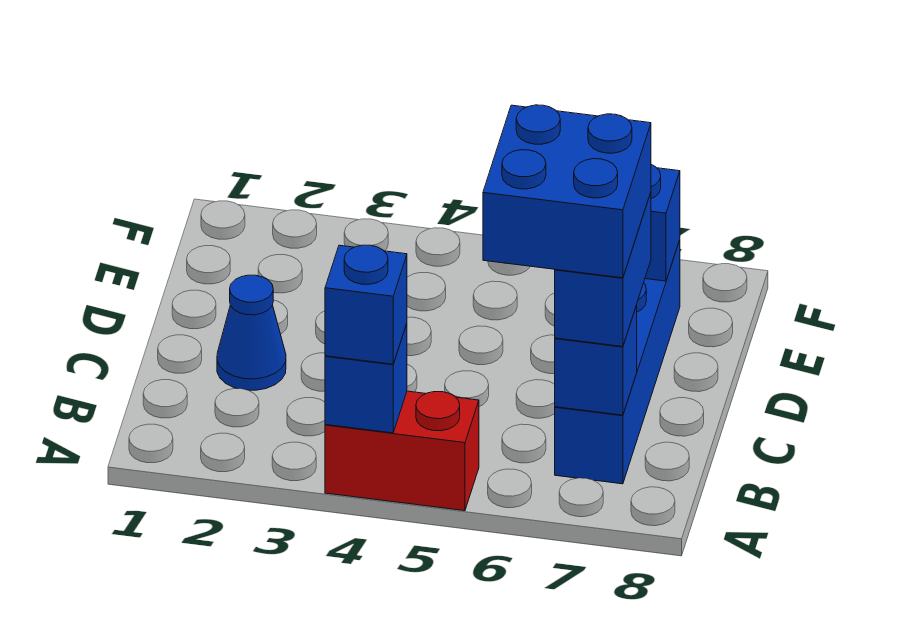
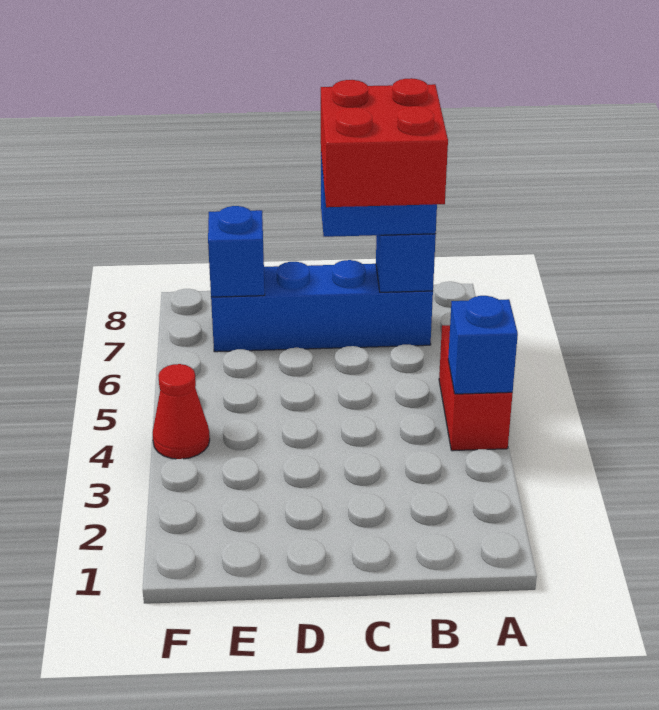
blue brick A4 level 3 -> none
blue brick B6:C7 level 4 -> red brick B6:C7 level 4
blue cone C2 level 1 -> none
none -> red cone F4 level 1

